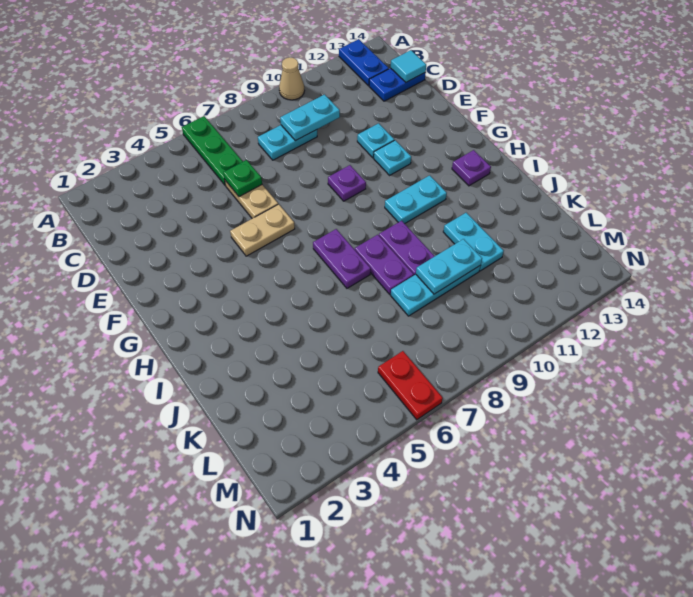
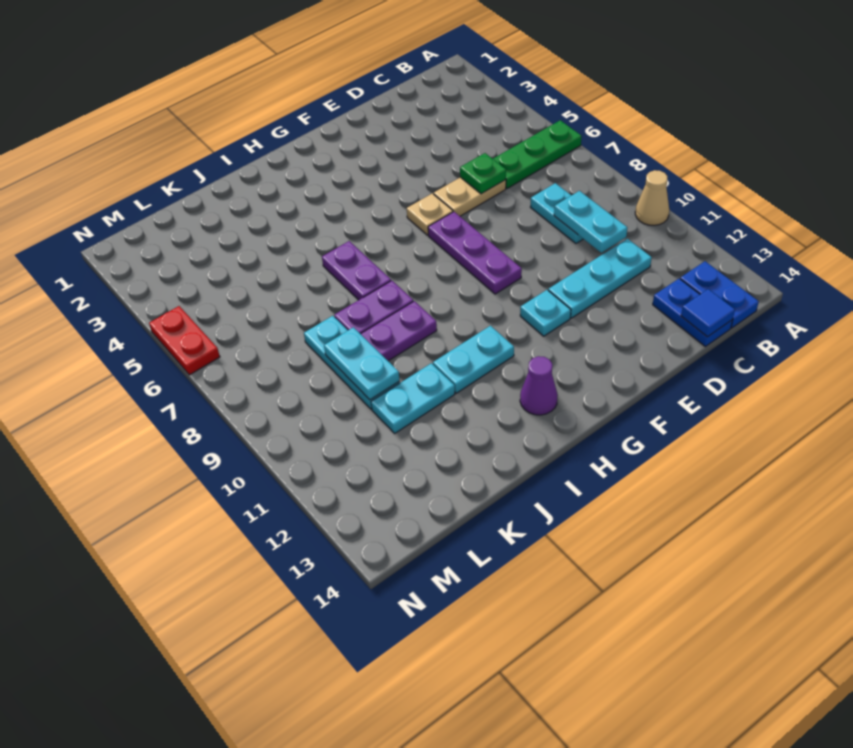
blue plate A13:B13 level 1 -> blue plate B13:B14 level 1
cyan tile C14 level 2 -> blue tile C14 level 2
cyan plate E11 level 1 -> cyan plate C11:E11 level 1
tan plate F5:F6 level 1 -> tan plate F6 level 1
purple plate F9 level 1 -> purple plate F7:F9 level 1
purple plate H7:I7 level 1 -> purple plate I6:I7 level 1
cyan plate H10:H11 level 1 -> cyan plate H11:I11 level 1
purple plate H13 level 1 -> purple cone H13 level 1
red plate M6:N6 level 1 -> red plate N5:N6 level 1

